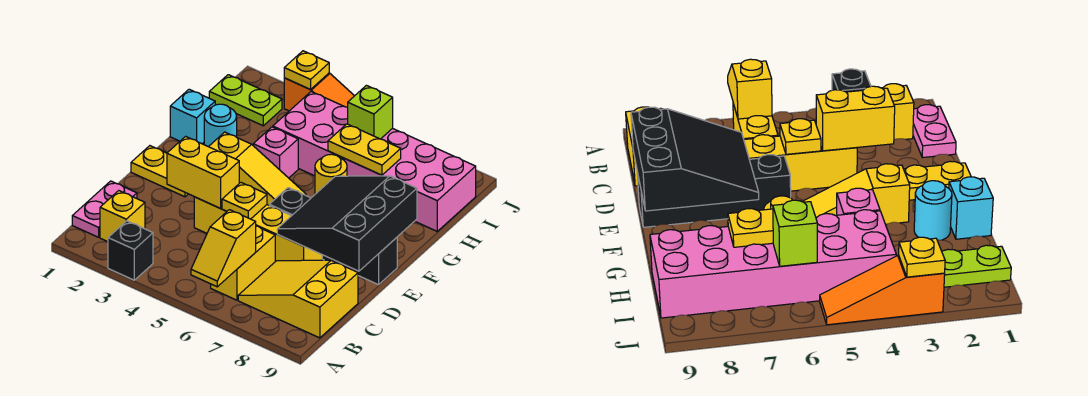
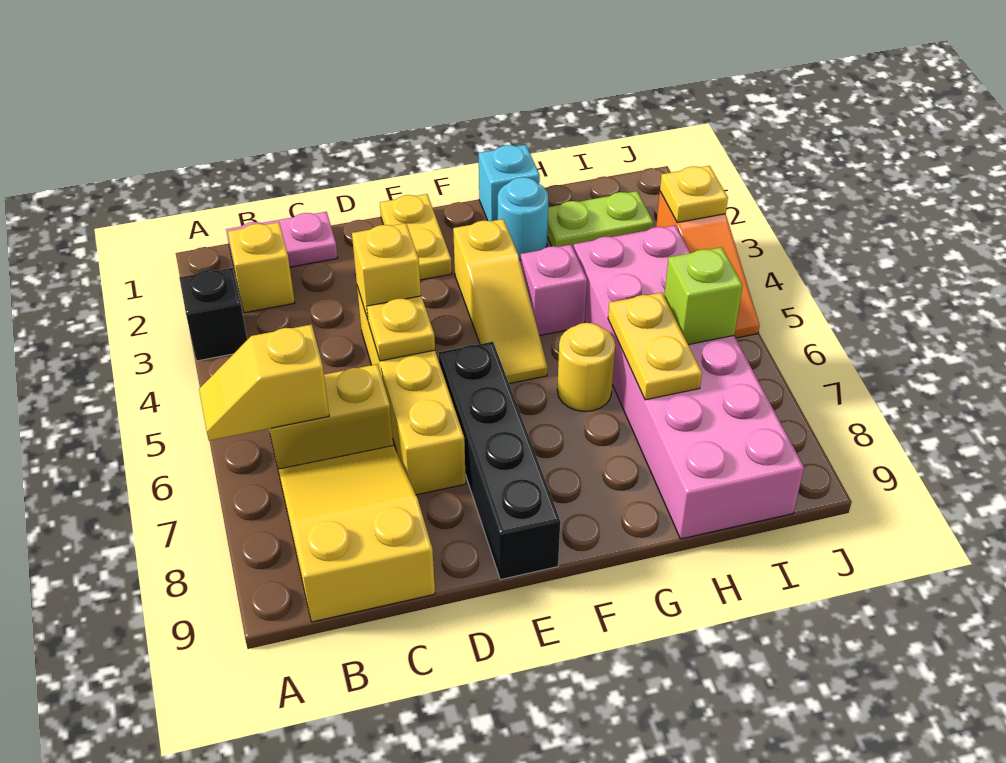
yellow brick D3:D4 level 2 -> yellow brick D4 level 2
black slope D7:F9 level 2 top 9 -> none
lime plate I1:I2 level 1 -> lime plate H2:I2 level 1

